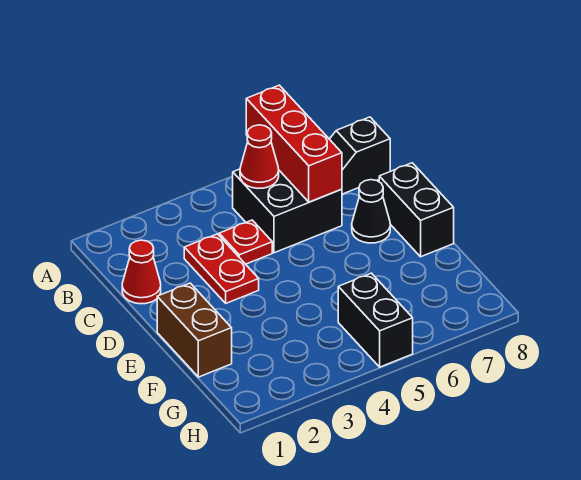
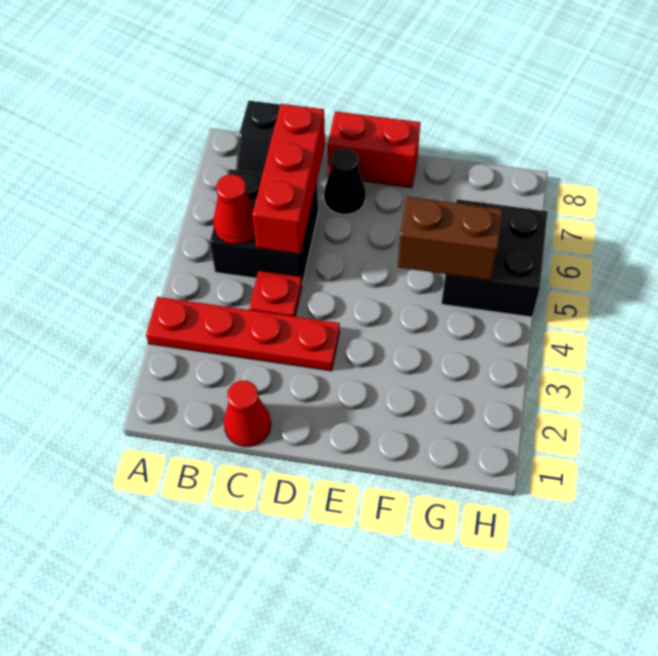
red brick A6:C6 level 2 -> red brick C5:C7 level 2
red plate C3:D3 level 1 -> red plate A3:D3 level 1
black brick D8:E8 level 1 -> red brick D8:E8 level 1
brown brick E1:F1 level 1 -> brown brick F5:G5 level 2
black brick G5:H5 level 1 -> black brick G5:H6 level 1

